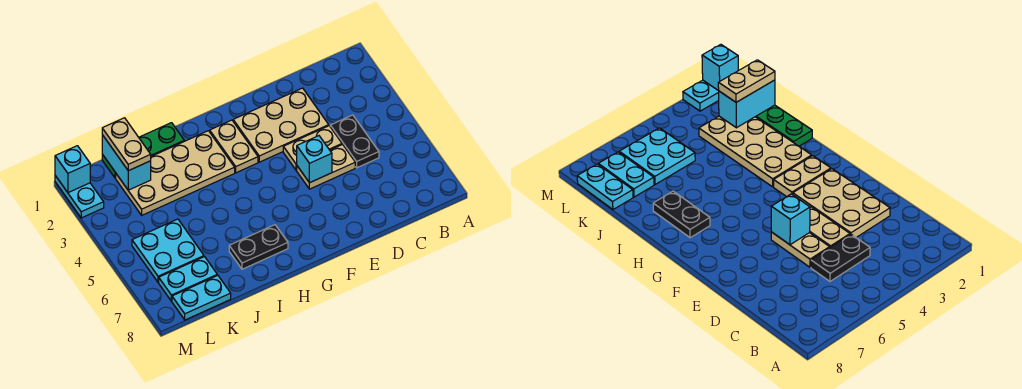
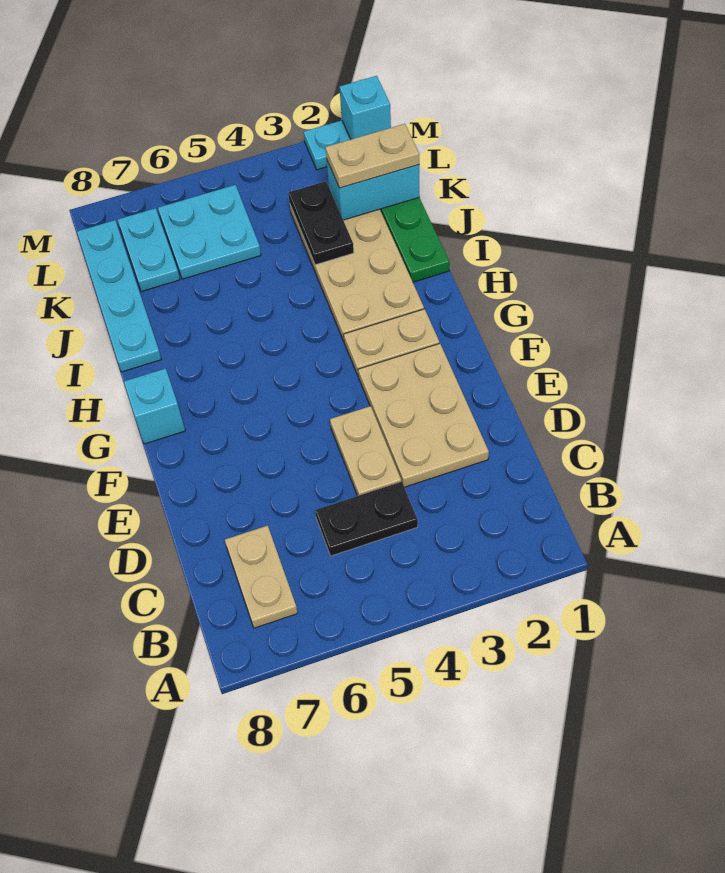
tan plate D5:E5 level 1 -> tan plate B7:C7 level 1
cyan brick E5 level 2 -> cyan brick G8 level 1
black plate H7:I7 level 1 -> black plate J3:K3 level 2
cyan plate K8:L8 level 1 -> cyan plate I8:L8 level 1

